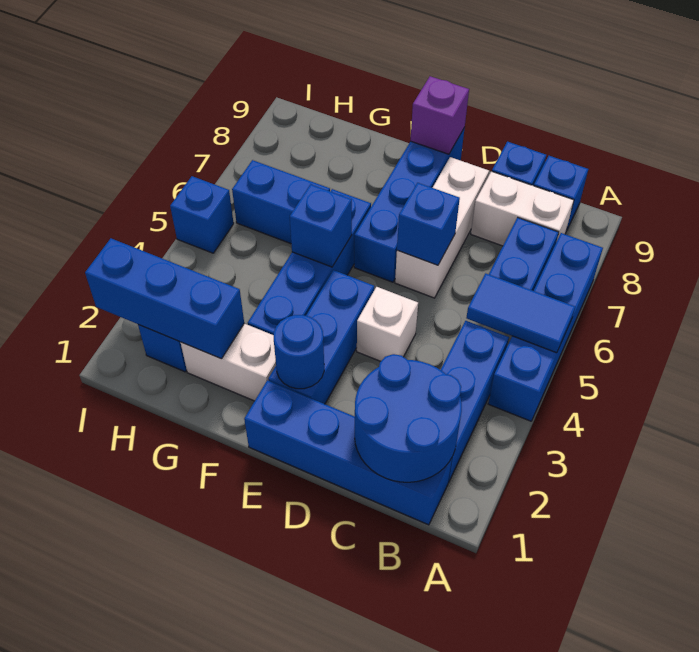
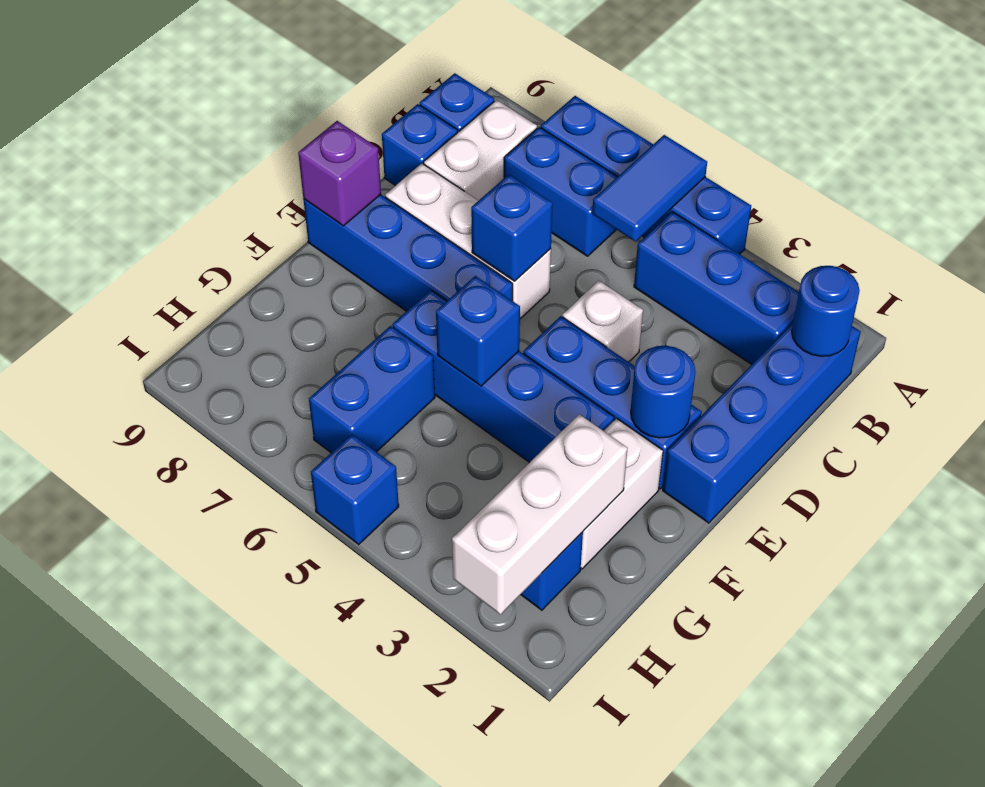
blue round brick B1:C2 level 2 -> blue round brick B1 level 2
blue brick G2:I2 level 2 -> white brick G2:I2 level 2

